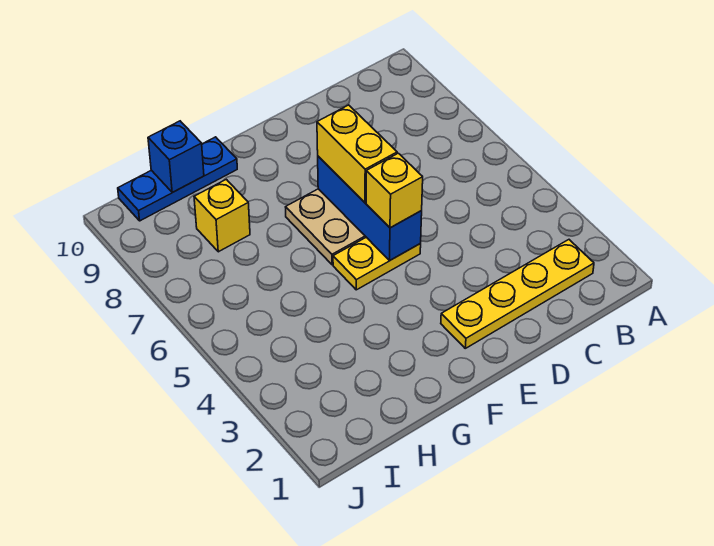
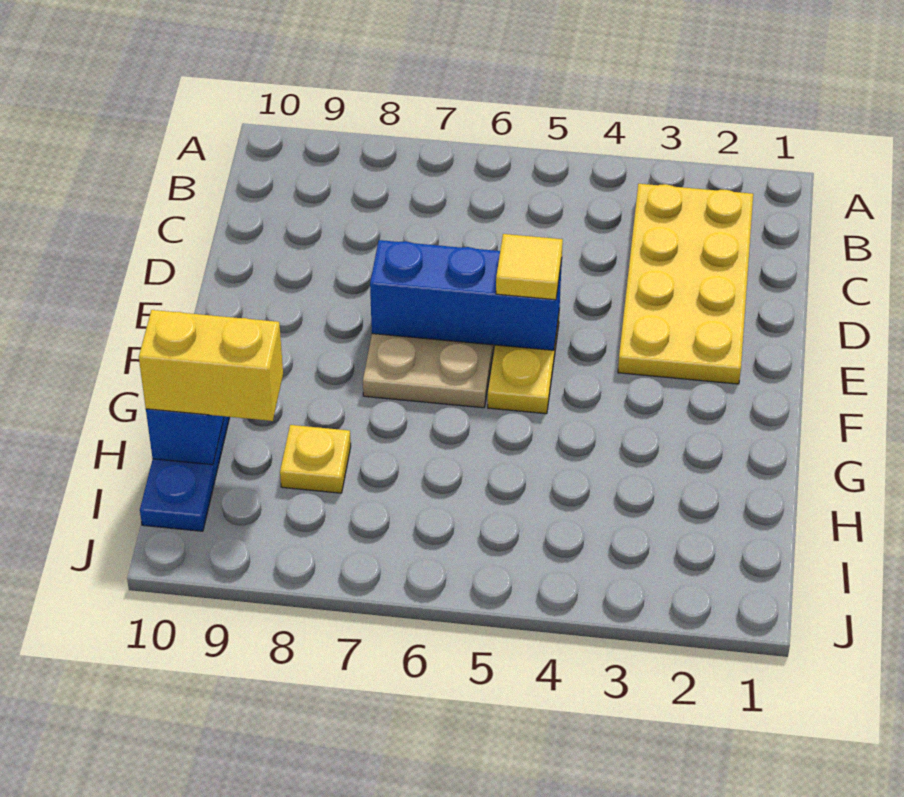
yellow plate B2:E2 level 1 -> yellow plate B2:E3 level 1
yellow brick E5 level 3 -> yellow tile E5 level 3
yellow brick E6:E7 level 3 -> yellow brick H9:H10 level 3
yellow brick H8 level 1 -> yellow plate H8 level 1

